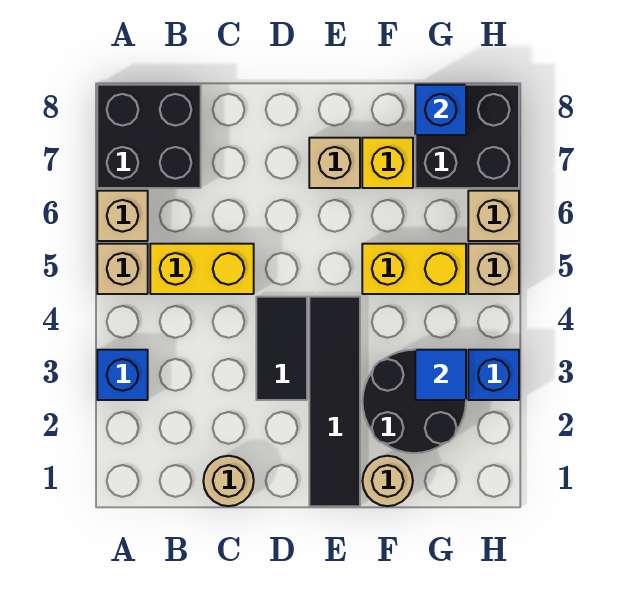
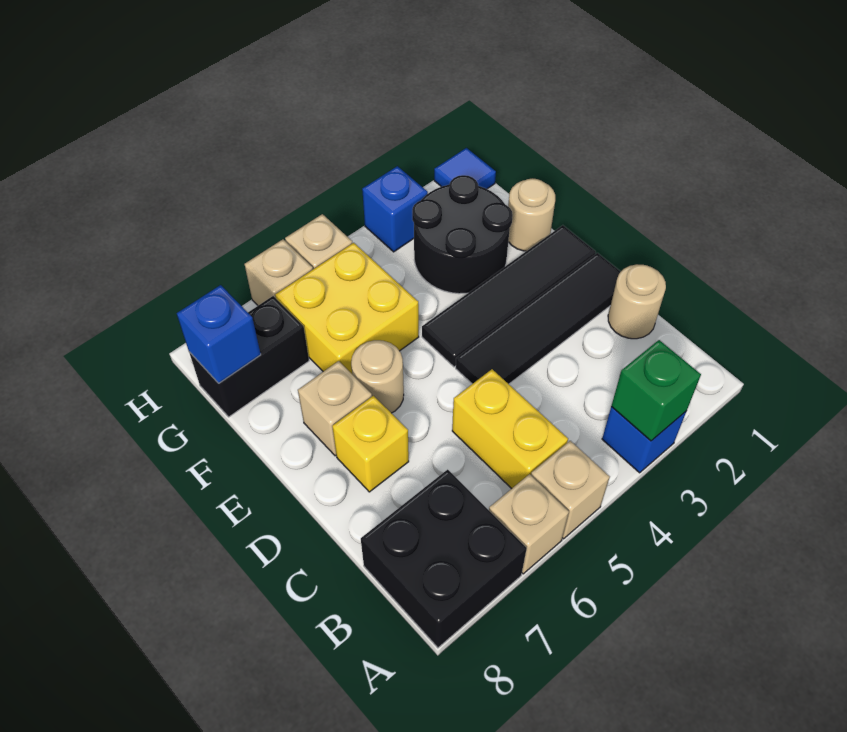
none -> green brick A3 level 2
black tile D3:D4 level 1 -> black tile D1:D4 level 1
none -> tan round brick E6 level 1
yellow brick F5:G5 level 1 -> yellow brick F5:G6 level 1
yellow brick F7 level 1 -> yellow brick D7 level 1
blue tile G3 level 2 -> blue tile H1 level 1
black brick G7:H8 level 1 -> black brick G7:G8 level 1

